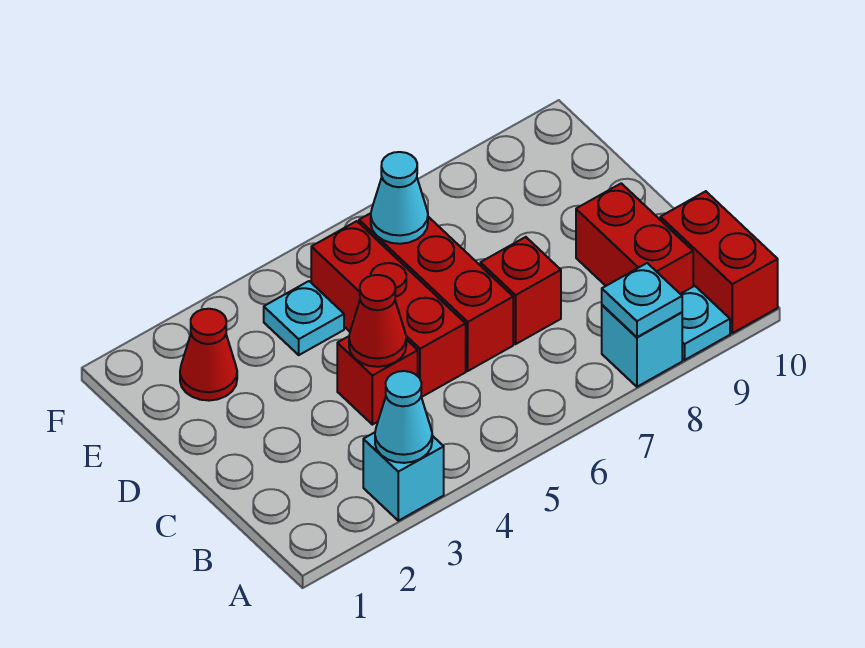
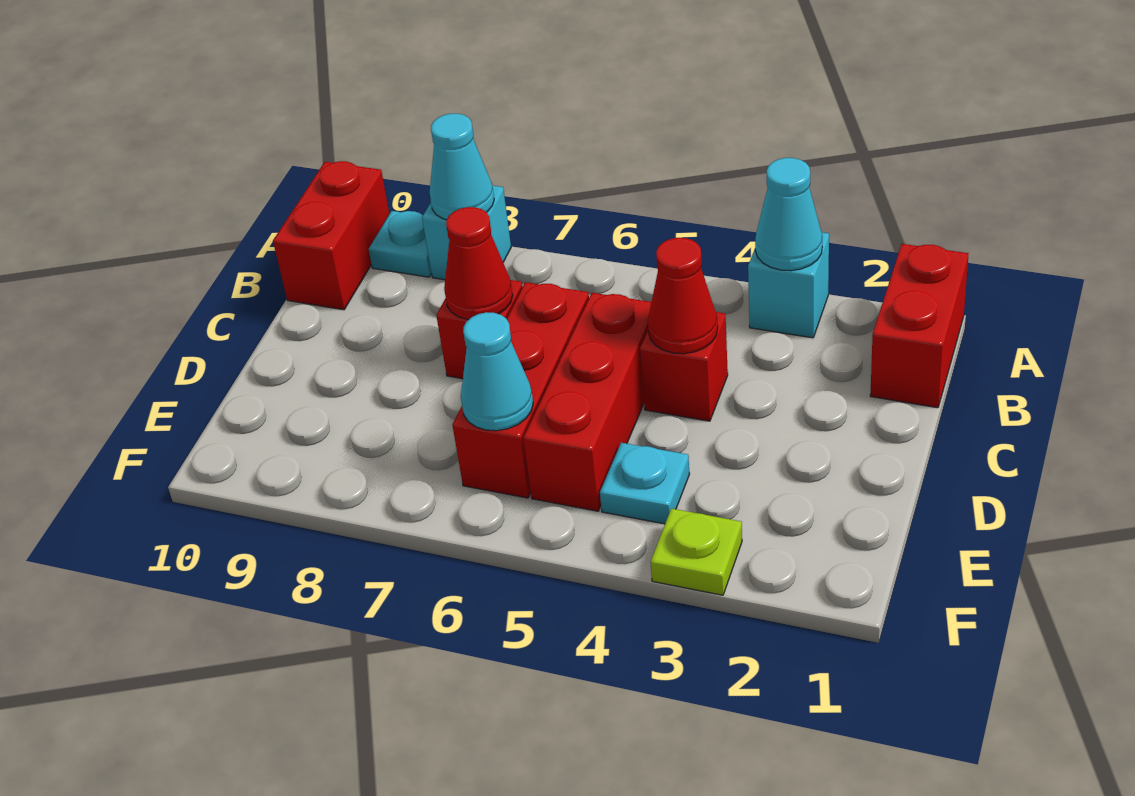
cyan plate A8 level 2 -> cyan cone A8 level 2
red brick B9:C9 level 1 -> red brick A1:B1 level 1
red cone E2 level 1 -> red cone C7 level 2
none -> lime plate F3 level 1

